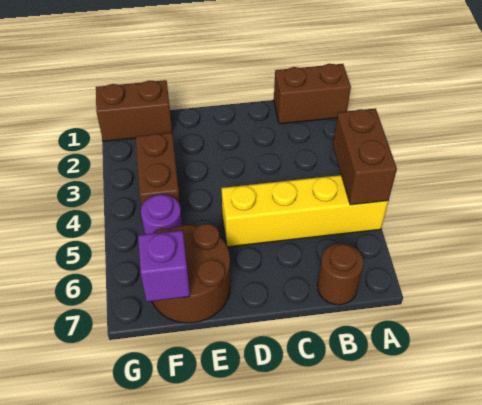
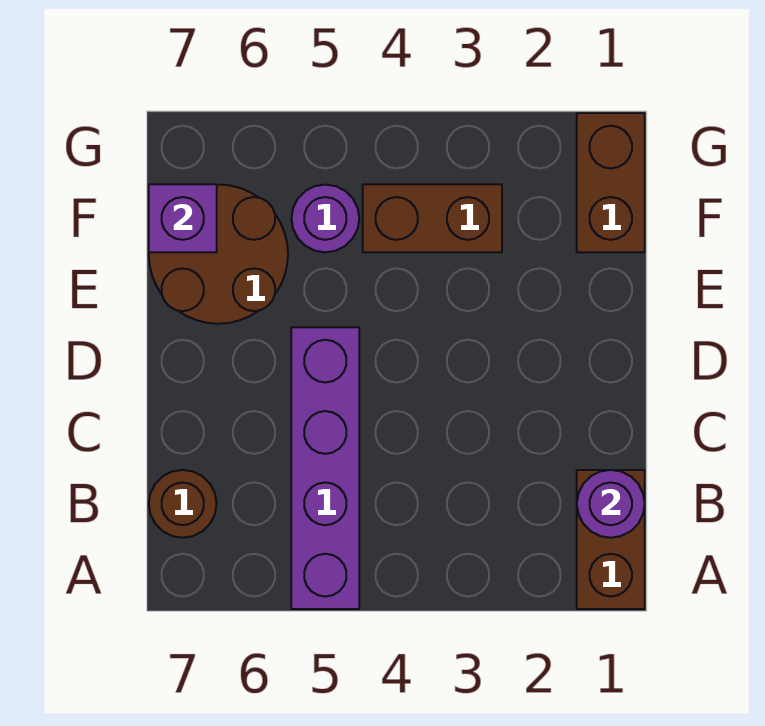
brown brick A4:A5 level 2 -> none
yellow brick A5:D5 level 1 -> purple brick A5:D5 level 1
none -> purple round brick B1 level 2

